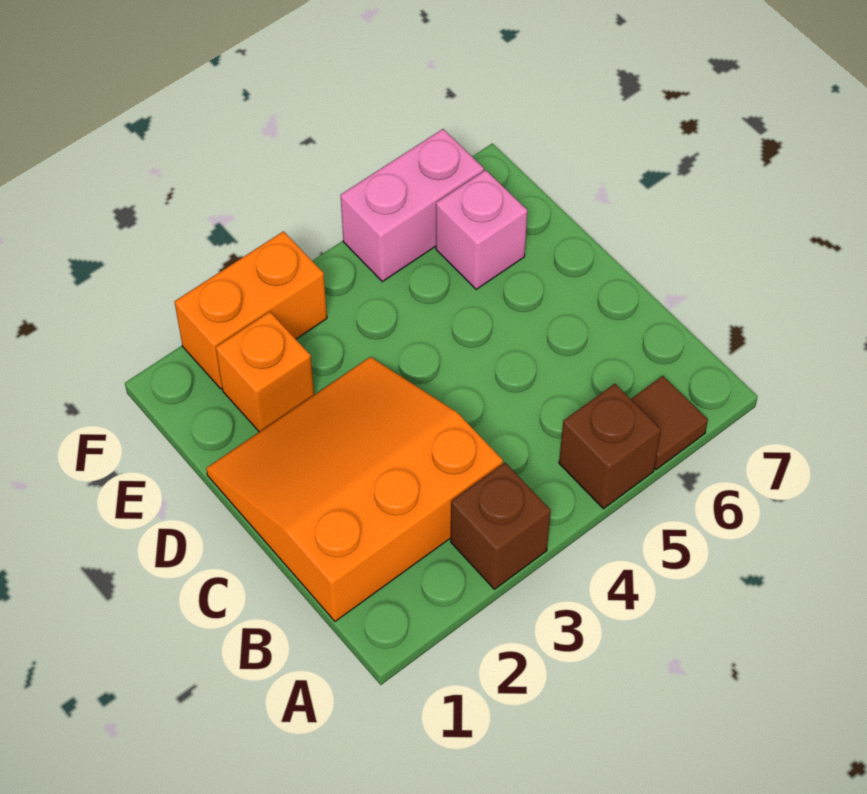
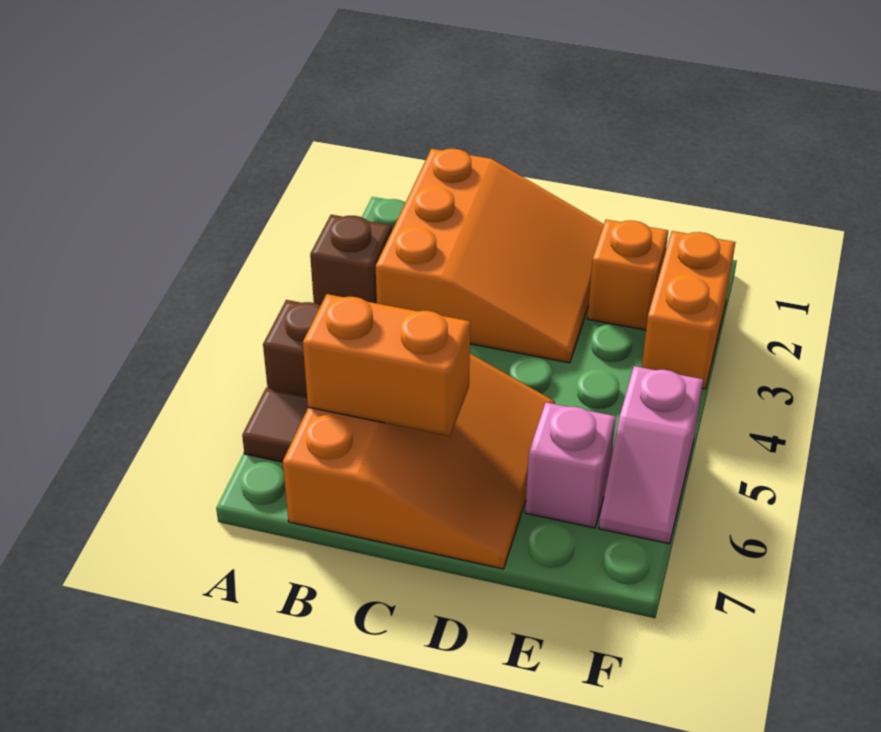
none -> orange slope B5:D7 level 1 top B
none -> orange brick B6:C6 level 2
pink brick F5:F6 level 1 -> pink slope F5:F6 level 1 top 5

